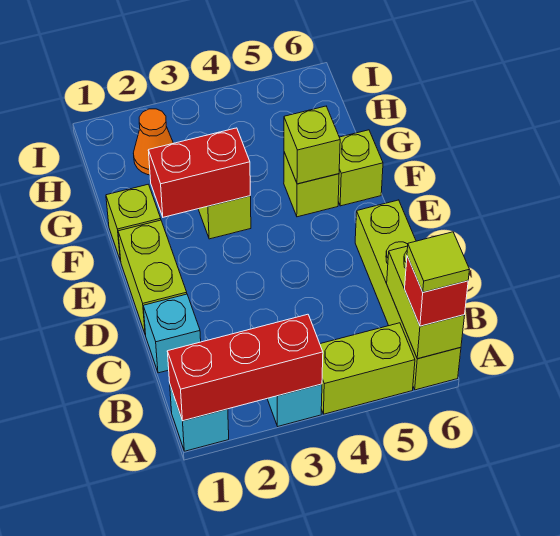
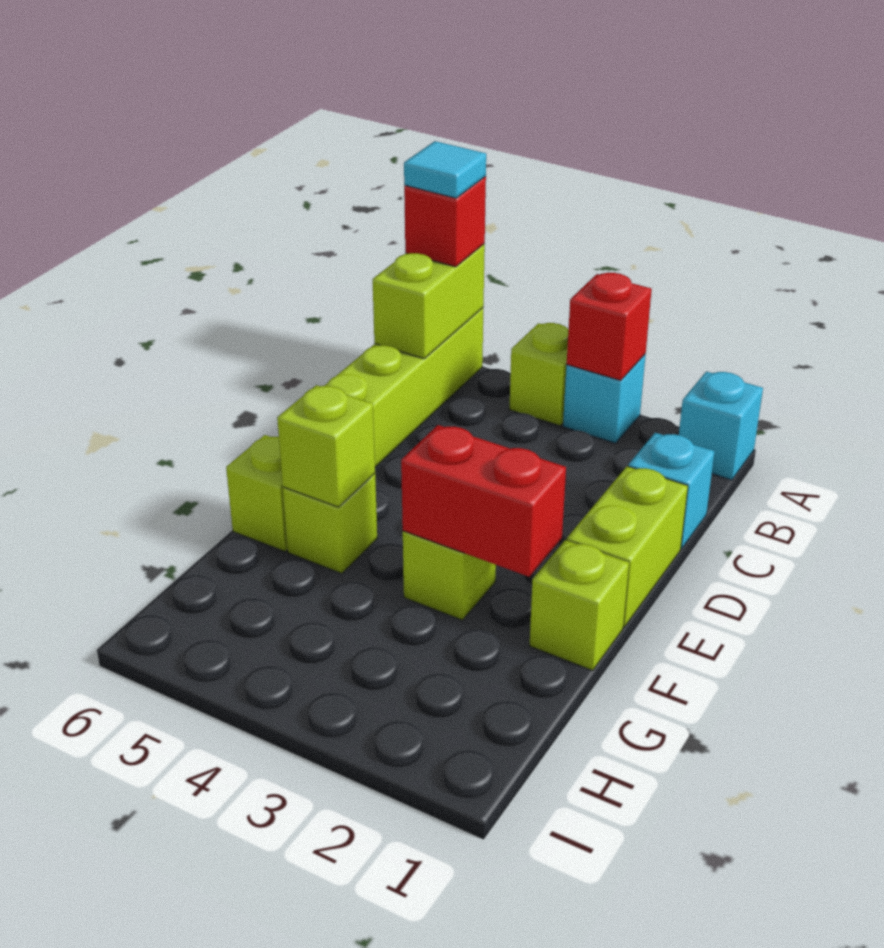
red brick A1:A3 level 2 -> red brick A3 level 2
lime brick A4:A5 level 1 -> lime brick A4 level 1
lime tile A6 level 4 -> cyan tile A6 level 4
orange cone H2 level 1 -> none

